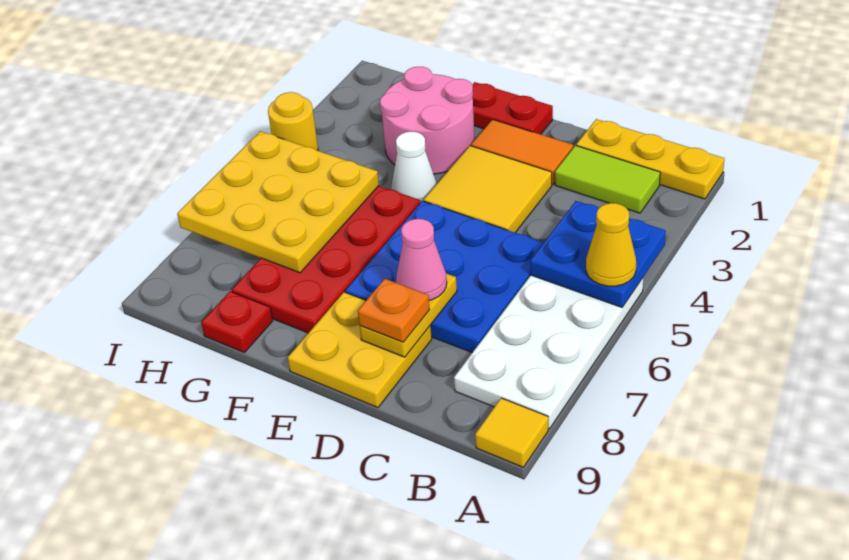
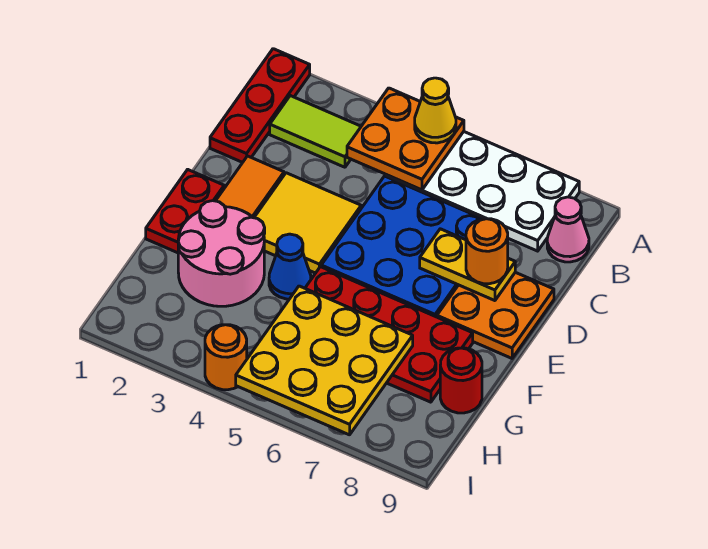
yellow plate A1:C1 level 1 -> red plate A1:C1 level 1
blue plate A4:B5 level 2 -> orange plate A4:B5 level 2
yellow tile A9 level 1 -> none
lime tile B2:C2 level 1 -> lime tile B2:B3 level 1
pink cone D7 level 3 -> pink cone B9 level 1
yellow plate D8:E9 level 1 -> orange plate D8:E9 level 1
orange plate D8 level 3 -> orange round brick D8 level 3
white cone F4 level 1 -> blue cone F4 level 1
red plate G9 level 1 -> red round brick G9 level 1
yellow round brick I4 level 1 -> orange round brick I4 level 1

